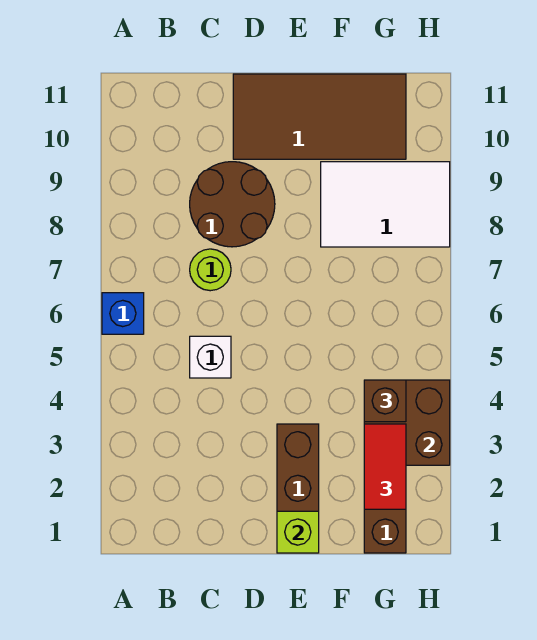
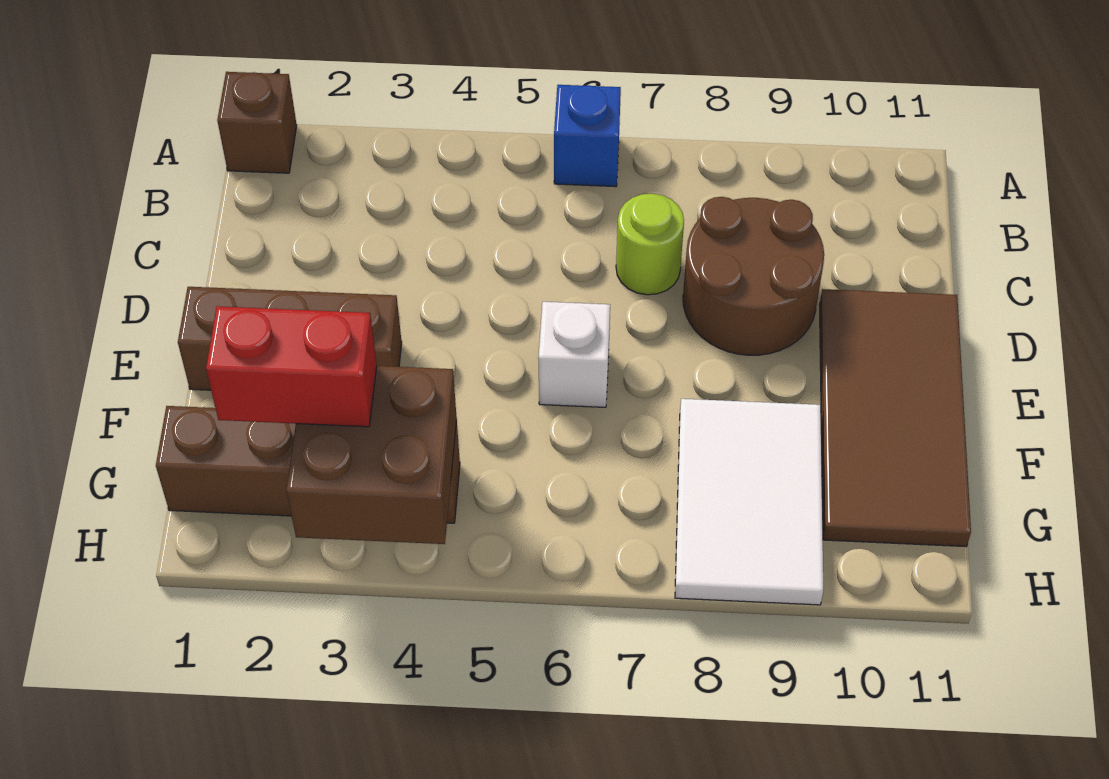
white brick C5 level 1 -> white brick E6 level 1
lime brick E1 level 2 -> none
red tile G2:G3 level 3 -> red brick G2:G3 level 3
brown brick G4 level 3 -> brown brick A1 level 1

